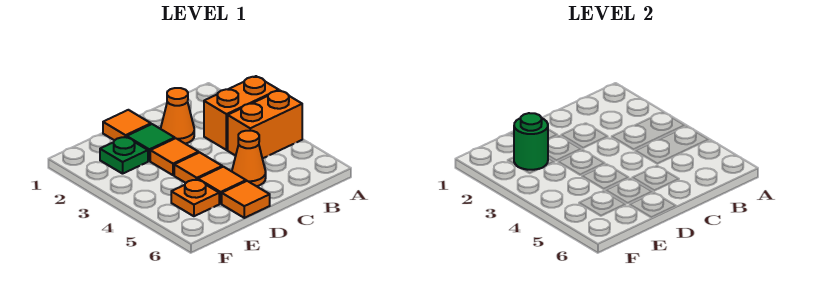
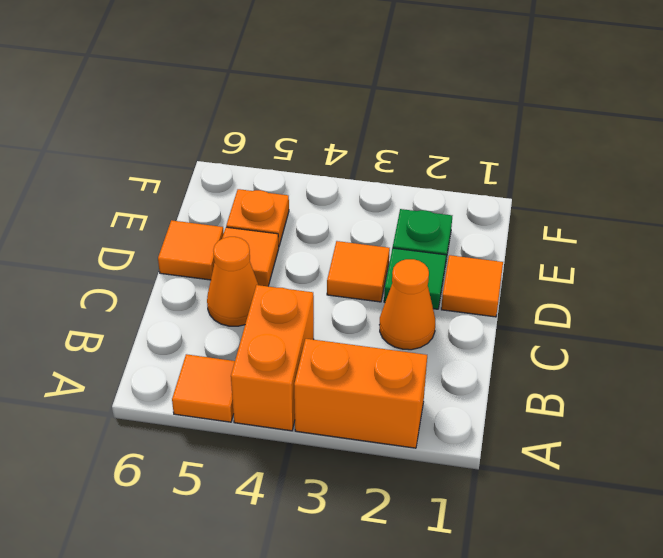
orange brick A3:B3 level 1 -> orange brick A2:A3 level 1
orange tile D4 level 1 -> orange tile A5 level 1
green round brick E2 level 2 -> none

